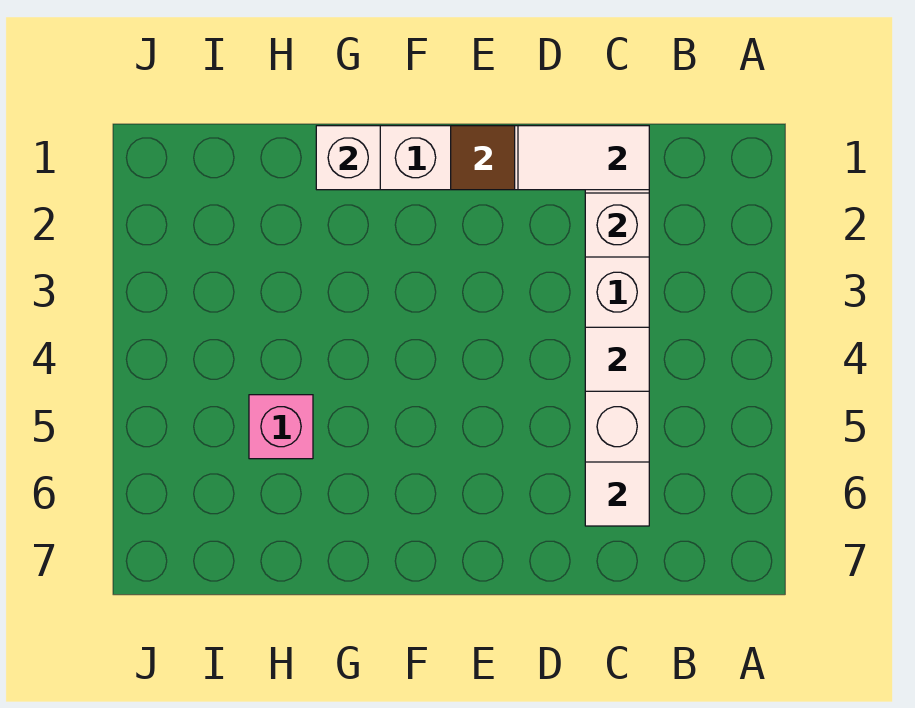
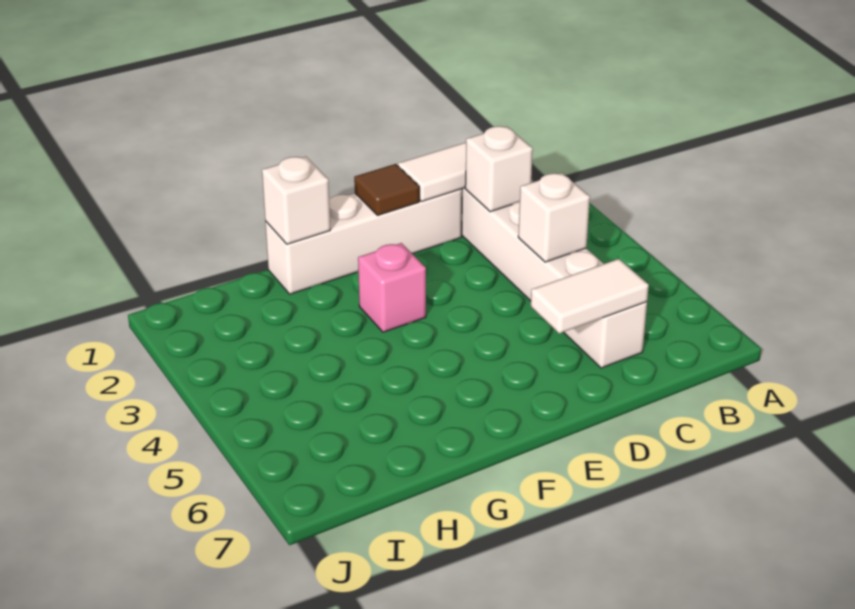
white tile C4 level 2 -> white brick C4 level 2
white tile C6 level 2 -> white tile C6:D6 level 2
pink brick H5 level 1 -> pink brick F3 level 1

